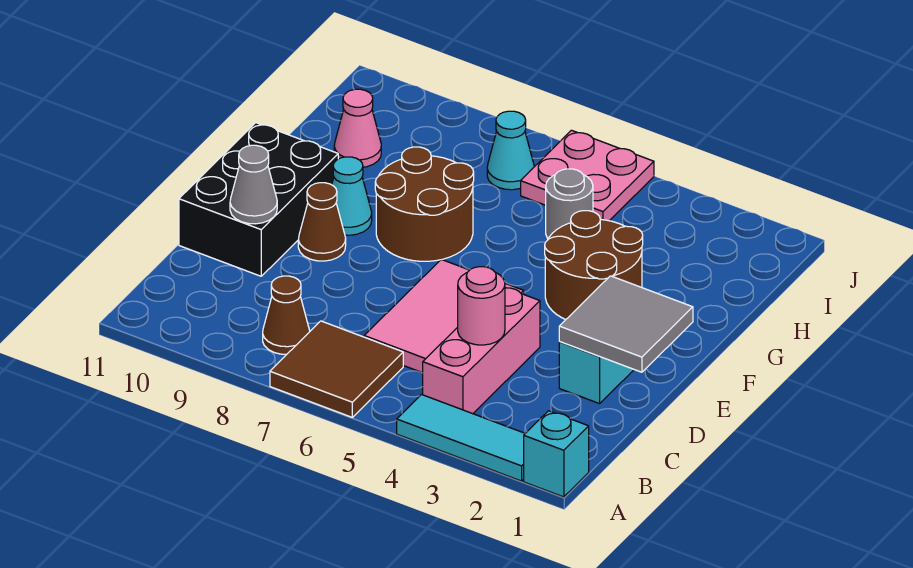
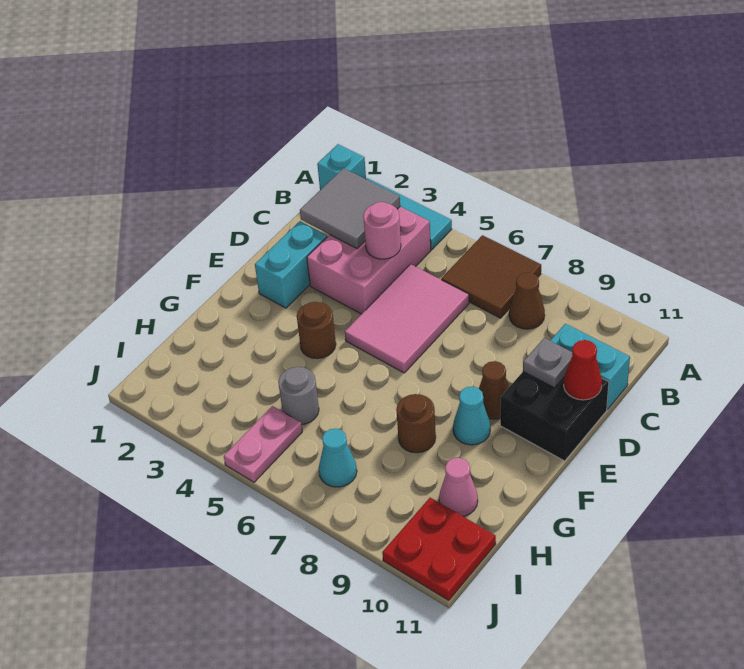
pink brick B4:D4 level 1 -> pink brick B3:D4 level 1
none -> cyan brick C10:C11 level 1
grey tile D1:E2 level 2 -> grey tile B2:C3 level 2
black brick D10:F11 level 1 -> black brick D10:E11 level 1
grey cone D10 level 2 -> grey plate D10 level 2
none -> red cone D11 level 2
brown round brick F3:G4 level 1 -> brown round brick F4 level 1
brown round brick F7:G8 level 1 -> brown round brick G8 level 1
pink plate I5:J6 level 1 -> pink plate I5:J5 level 1
none -> red plate I10:J11 level 1

